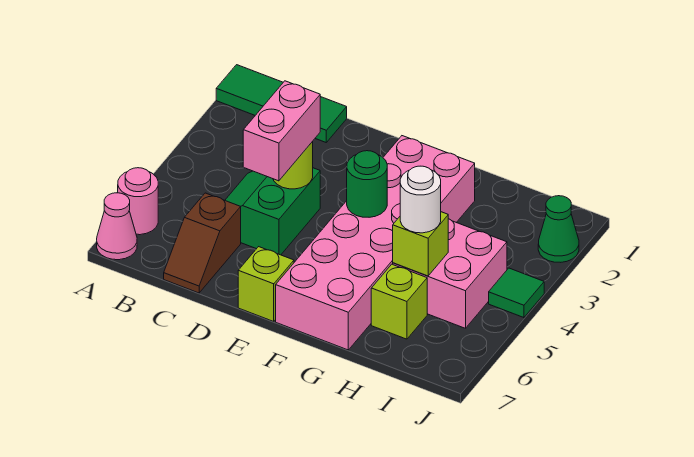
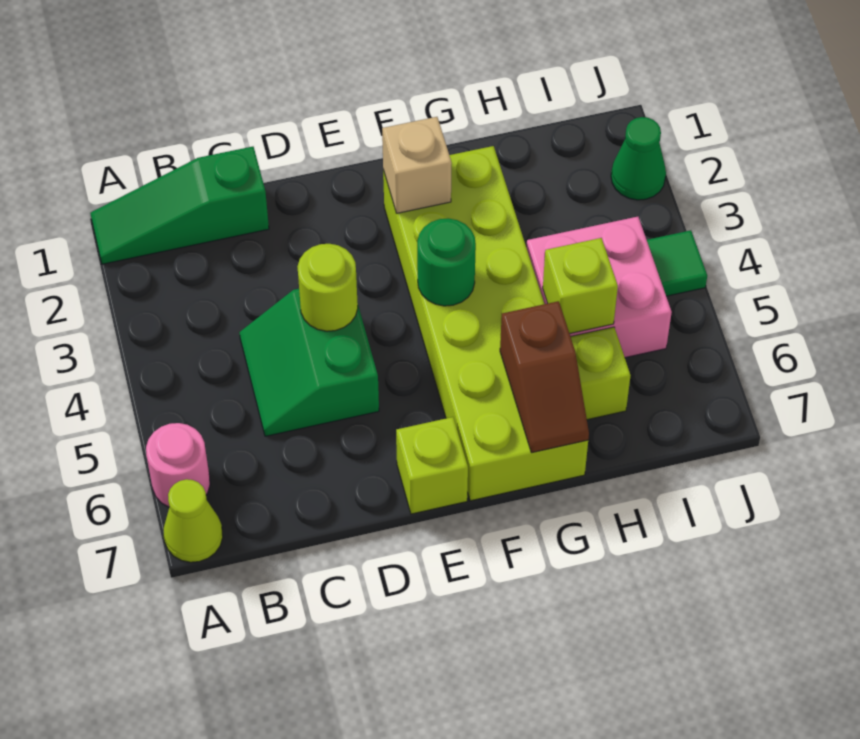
green tile A1:C1 level 1 -> green slope A1:C1 level 1 top C
pink cone A7 level 1 -> lime cone A7 level 1
brown slope C6:C7 level 1 top 6 -> brown slope G6:G7 level 2 top 6
pink brick D4:D5 level 3 -> none
pink brick F2:G7 level 1 -> lime brick F2:G7 level 1
none -> tan brick F2 level 2
white round brick H5 level 3 -> none

